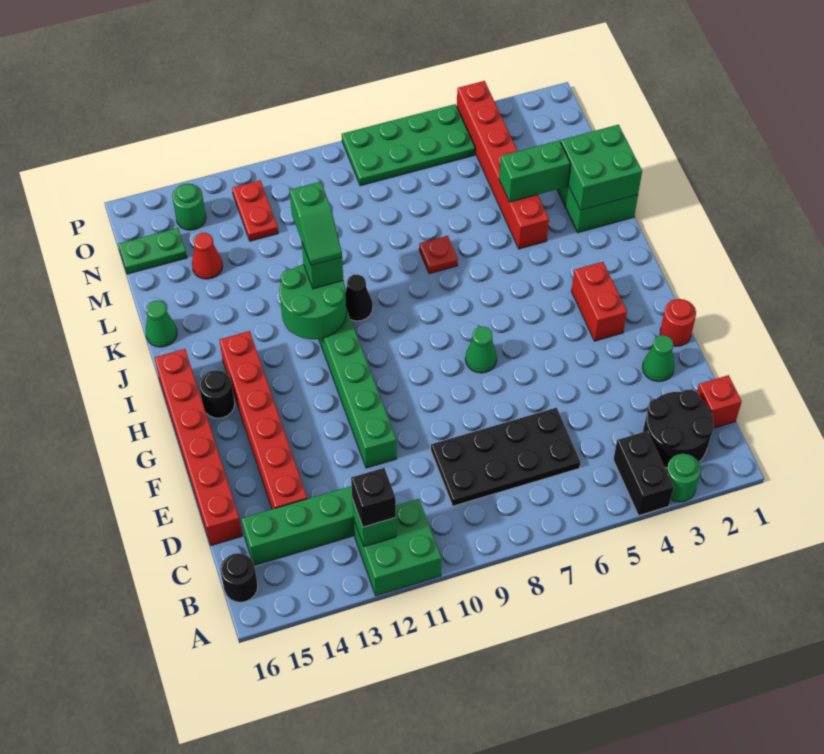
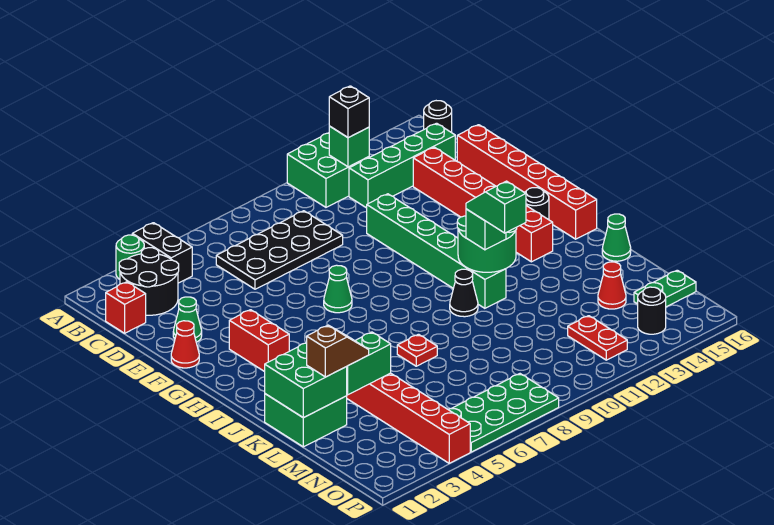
red round brick F1 level 1 -> red cone F1 level 1
none -> brown slope L2:L3 level 3 top 2
green round brick O14 level 1 -> black round brick O14 level 1

